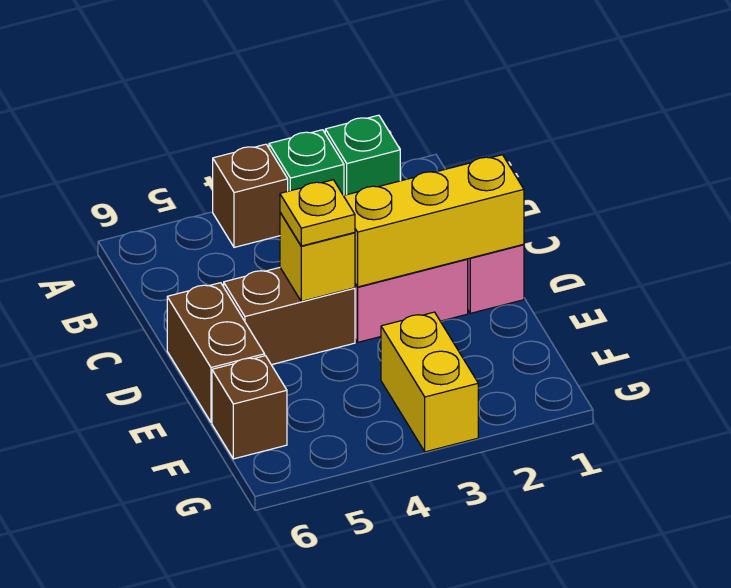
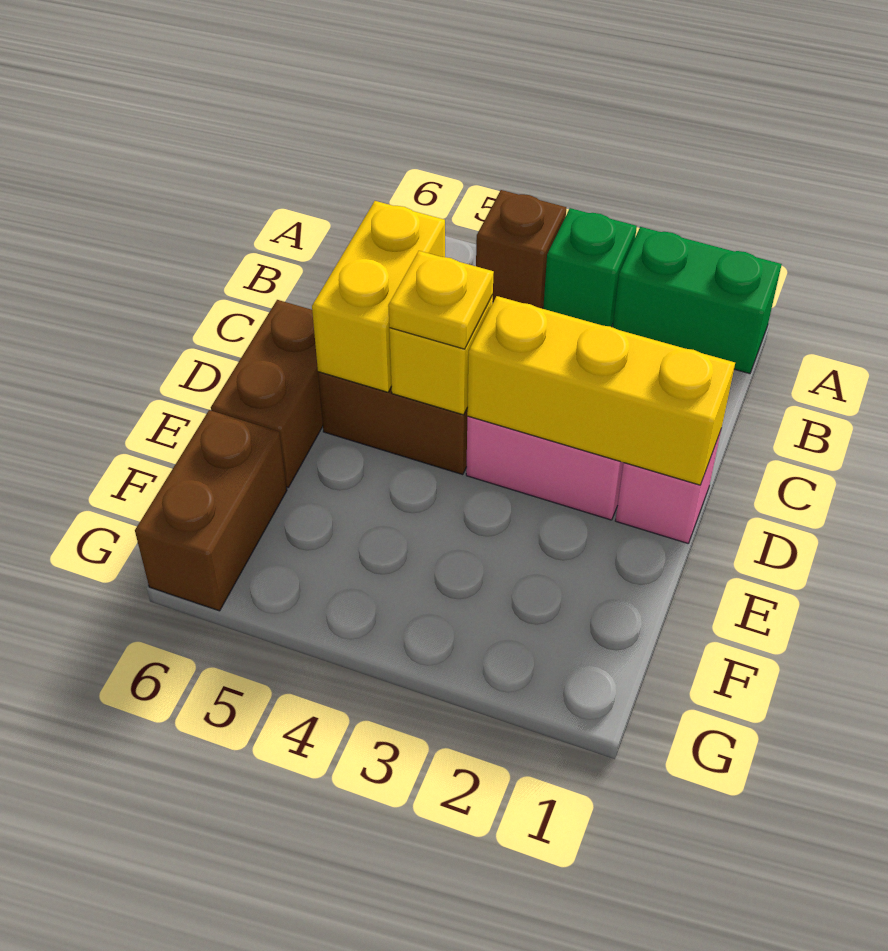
green brick A2 level 1 -> green brick A1:A2 level 1
yellow brick F3:G3 level 1 -> yellow brick C5:D5 level 2
brown brick F6 level 1 -> brown brick F6:G6 level 1

